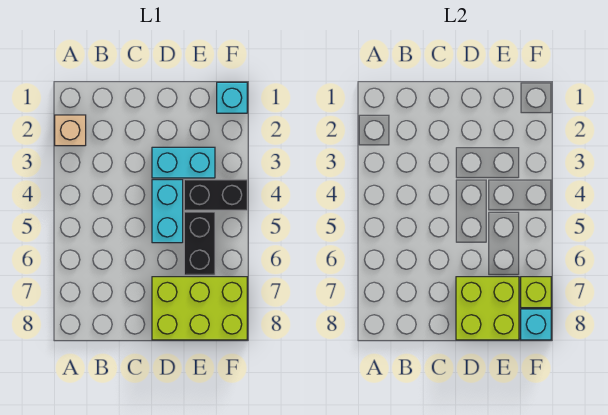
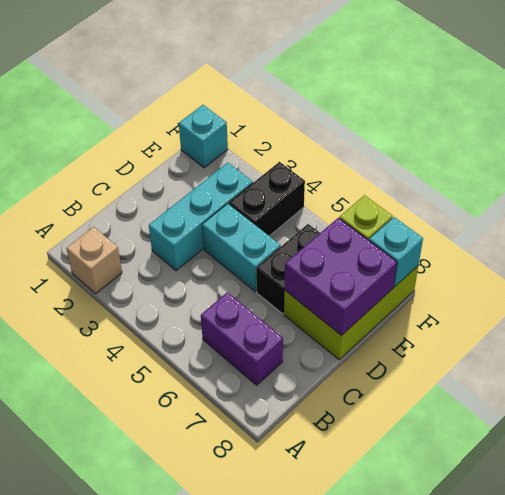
none -> purple brick B6:B7 level 1
cyan brick D3:E3 level 1 -> cyan brick C3:E3 level 1
lime brick D7:E8 level 2 -> purple brick D7:E8 level 2
black brick E5:E6 level 1 -> black brick D6:E6 level 1

